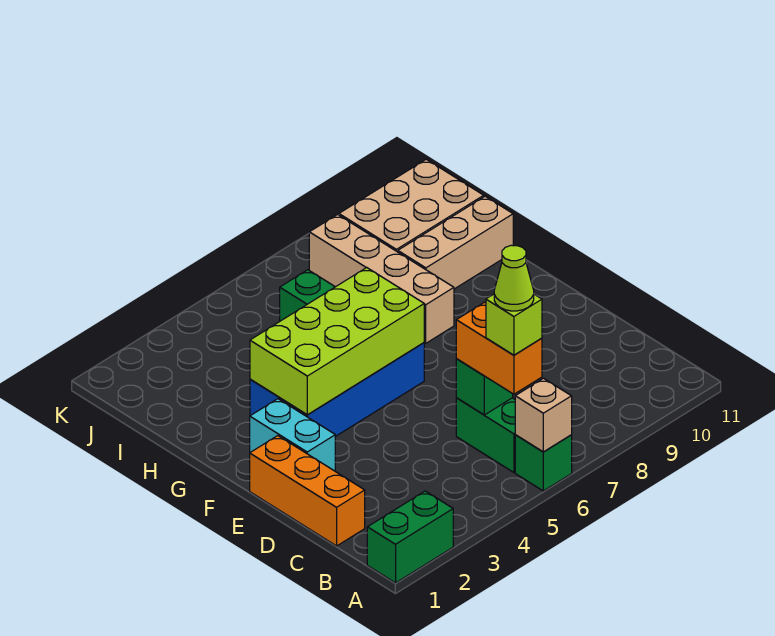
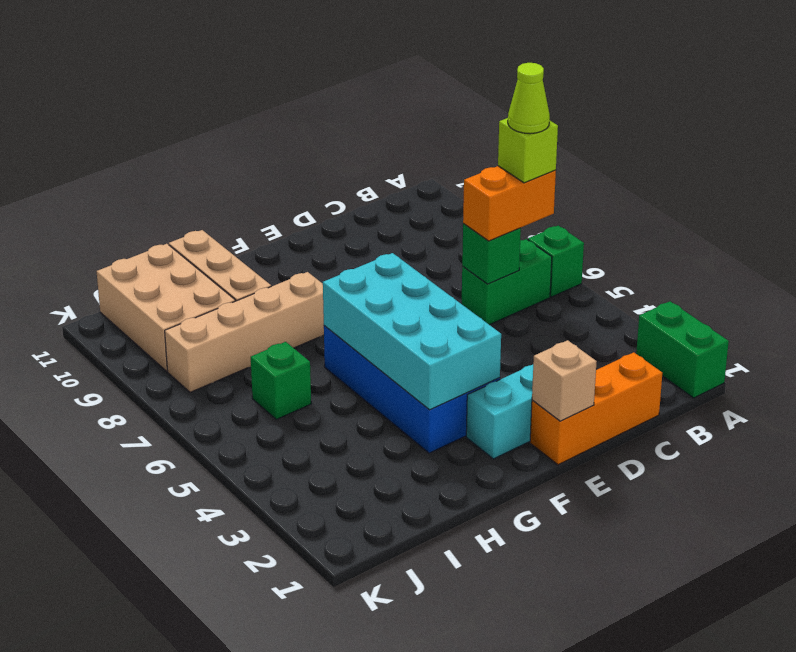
tan brick A6 level 2 -> tan brick E1 level 2
lime brick F3:G6 level 2 -> cyan brick F3:G6 level 2

